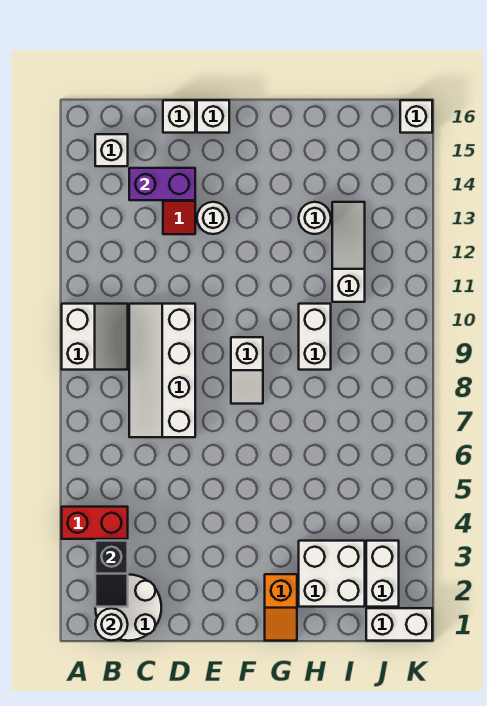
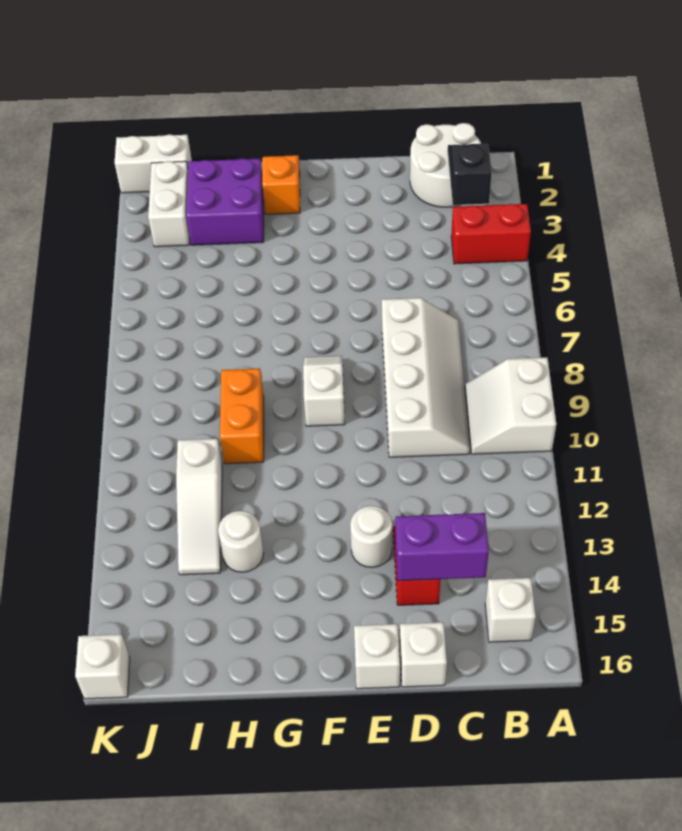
white round brick B1 level 2 -> none
white brick H2:I3 level 1 -> purple brick H2:I3 level 1
white brick H9:H10 level 1 -> orange brick H9:H10 level 1

